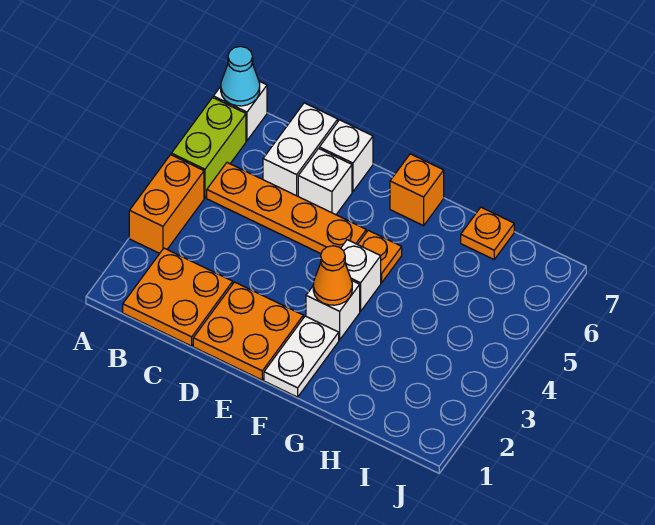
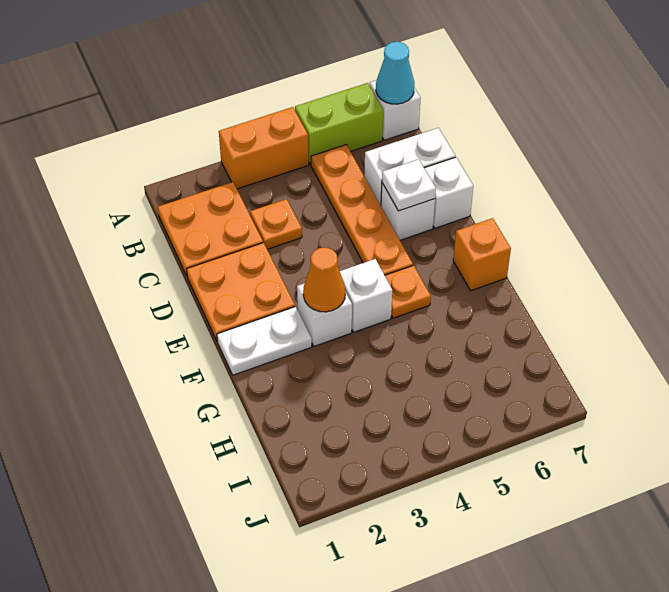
none -> white plate D6 level 2
orange plate H7 level 1 -> orange plate C3 level 1

